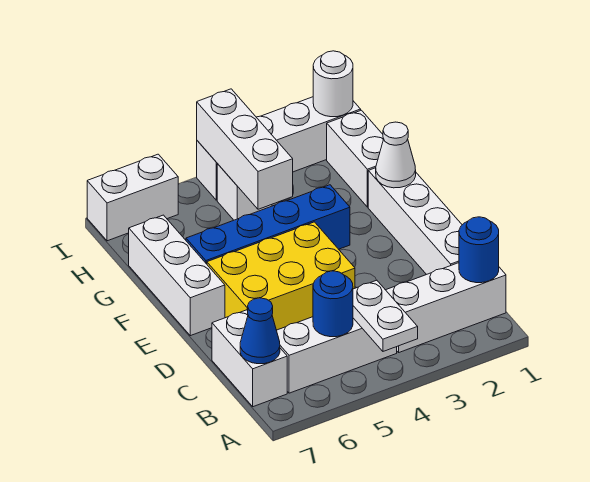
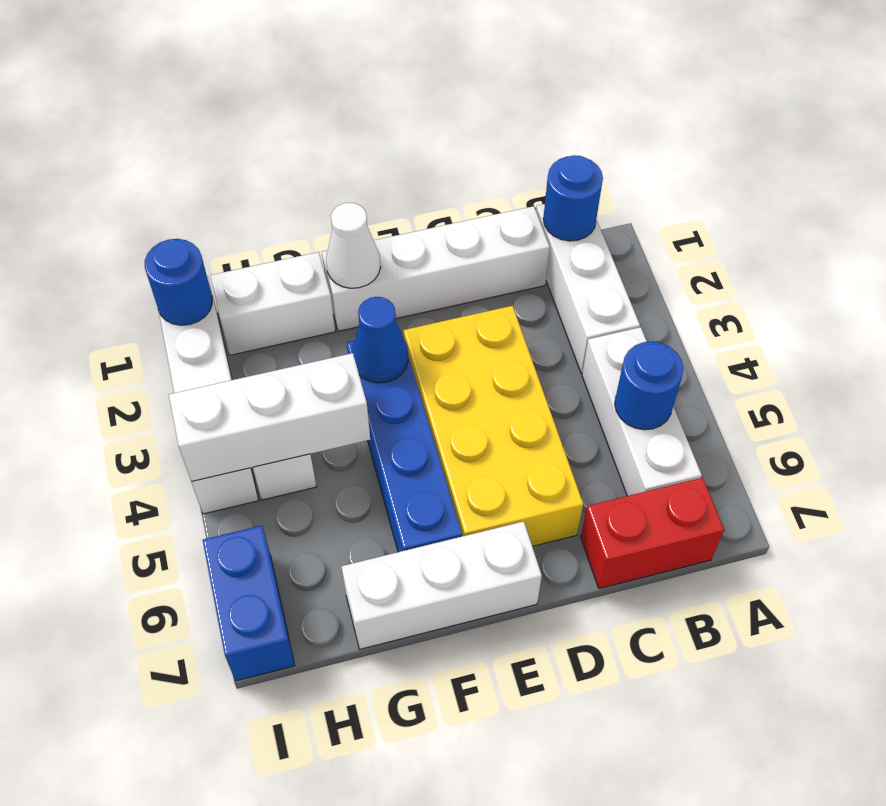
white plate A4:B4 level 2 -> none
white brick B7:C7 level 1 -> red brick B7:C7 level 1
blue cone B7 level 2 -> blue cone F3 level 2
yellow brick D4:E6 level 1 -> yellow brick D3:E6 level 1
white round brick I1 level 2 -> blue round brick I1 level 2
white brick I6:I7 level 1 -> blue brick I6:I7 level 1

